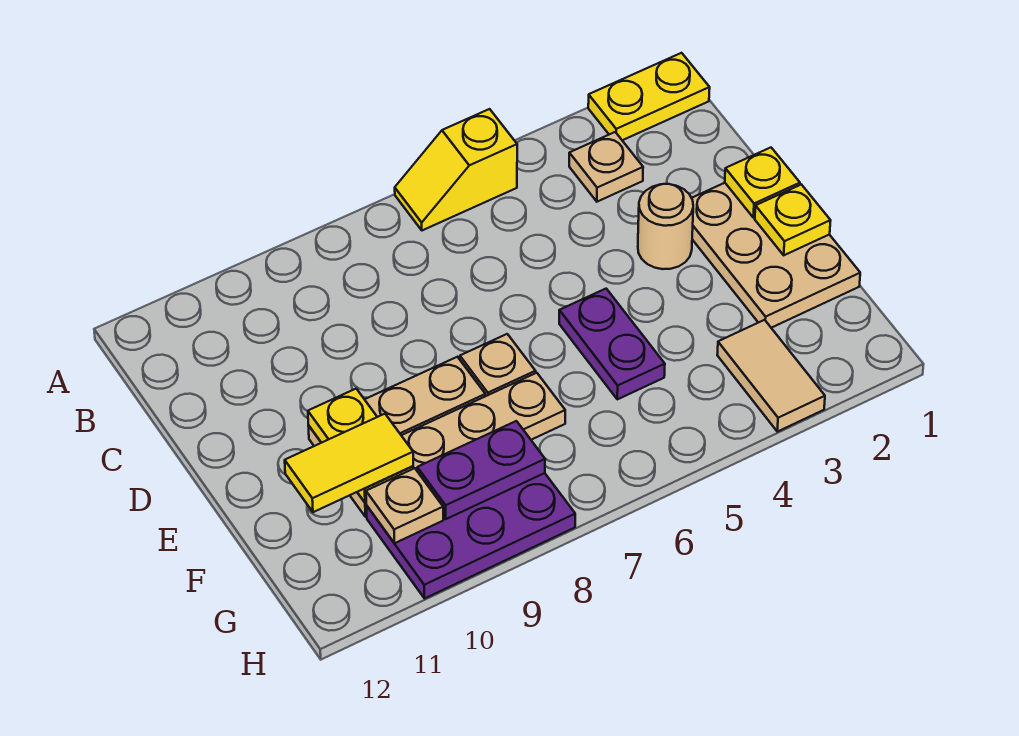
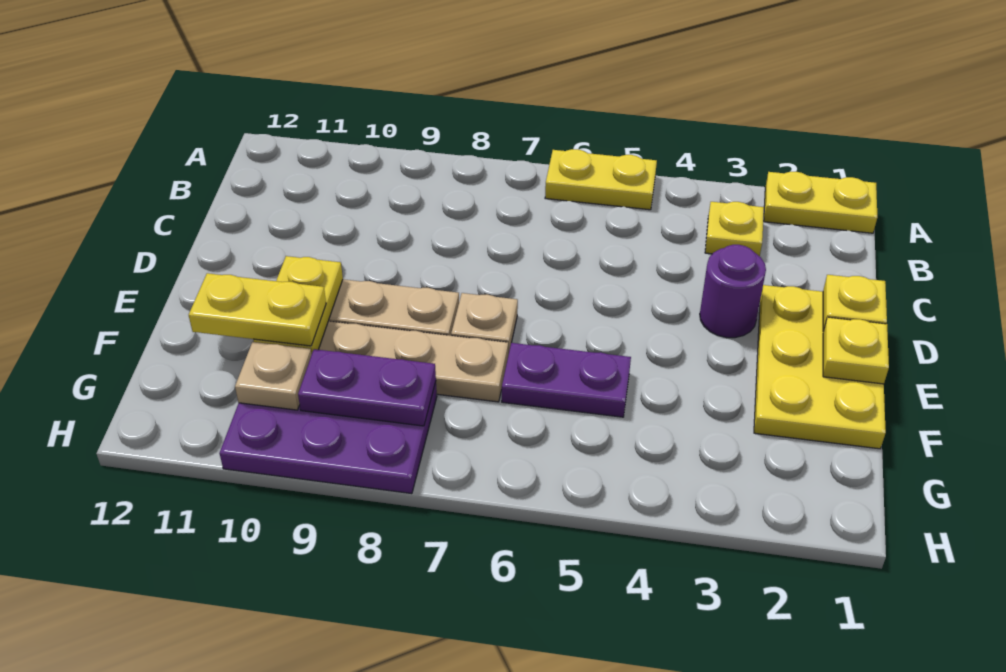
yellow slope A5:A6 level 1 top 5 -> yellow plate A5:A6 level 1
tan plate B3 level 1 -> yellow plate B3 level 1
tan plate D1:F2 level 1 -> yellow plate D1:F2 level 1
tan round brick D3 level 1 -> purple round brick D3 level 1
purple plate E5:F5 level 1 -> purple plate F5:F6 level 1
yellow tile F10:F11 level 3 -> yellow plate F10:F11 level 3
tan tile G3:H3 level 1 -> none

